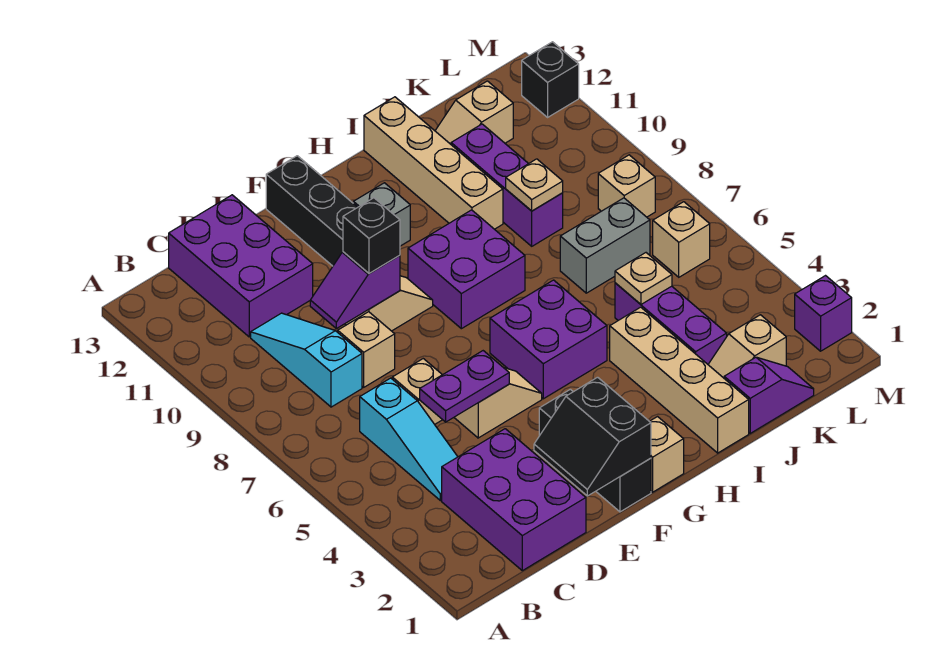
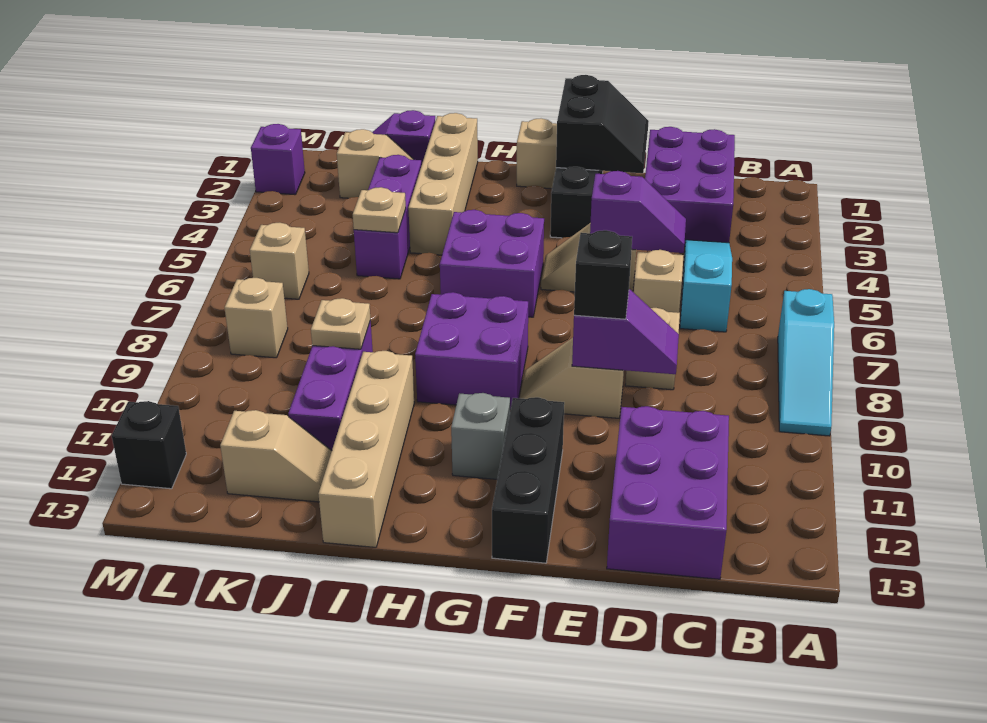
cyan slope C8:C10 level 1 top 8 -> cyan slope A7:A9 level 1 top 7
purple plate D5:E5 level 2 -> purple slope D5:E5 level 2 top E
grey brick J7:K7 level 1 -> none

